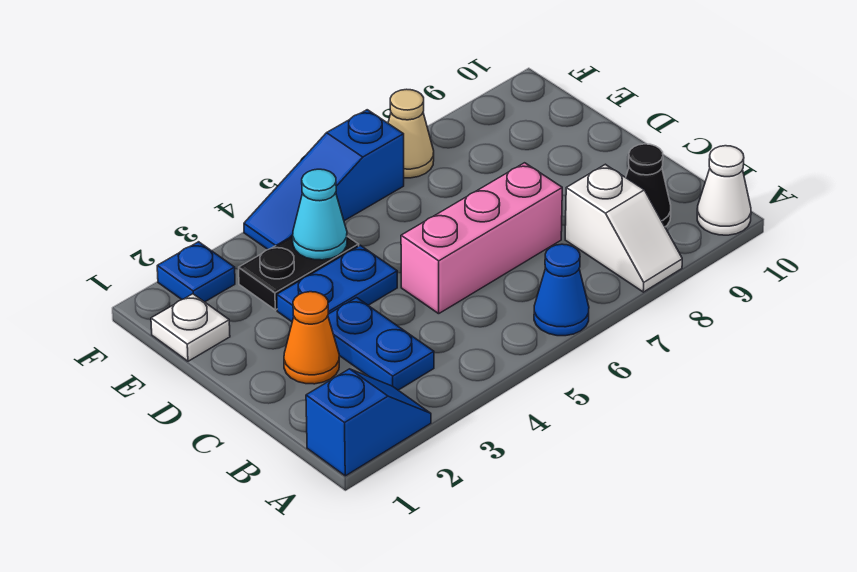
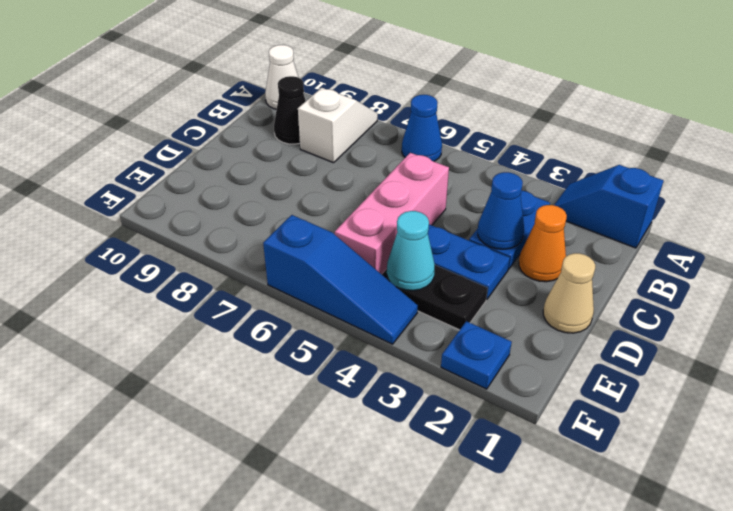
none -> blue cone C3 level 2
pink brick C5:C7 level 1 -> pink brick C5:E5 level 1
white plate E1 level 1 -> none
tan cone F7 level 1 -> tan cone D1 level 1

